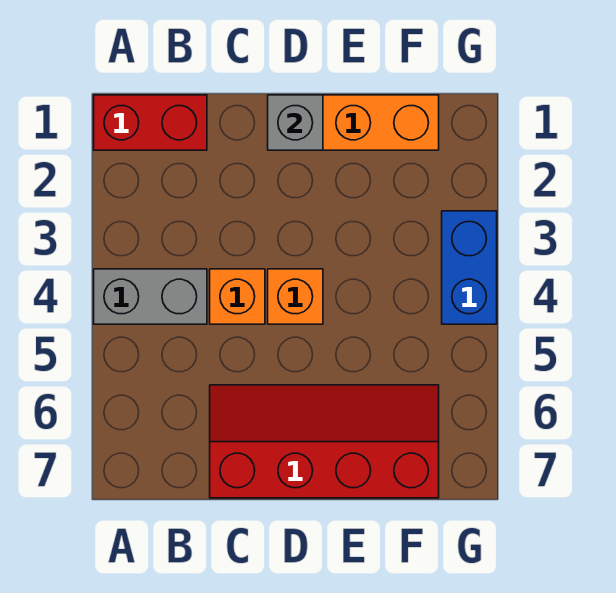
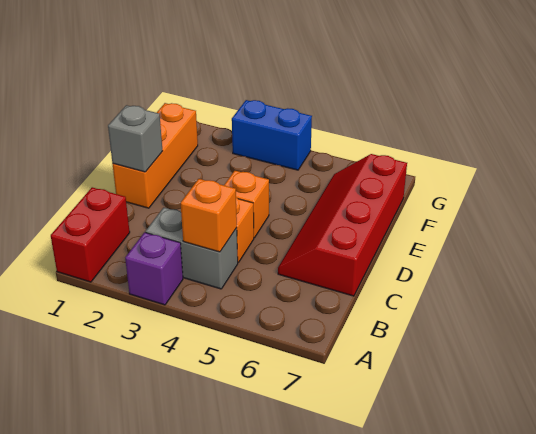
none -> purple brick A3 level 1
grey brick A4:B4 level 1 -> grey brick B3:B4 level 1
none -> orange brick B4 level 2

